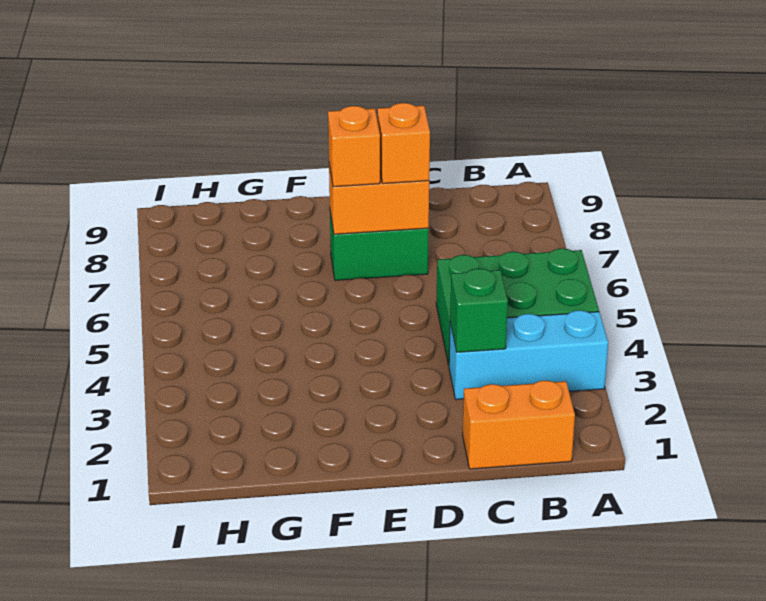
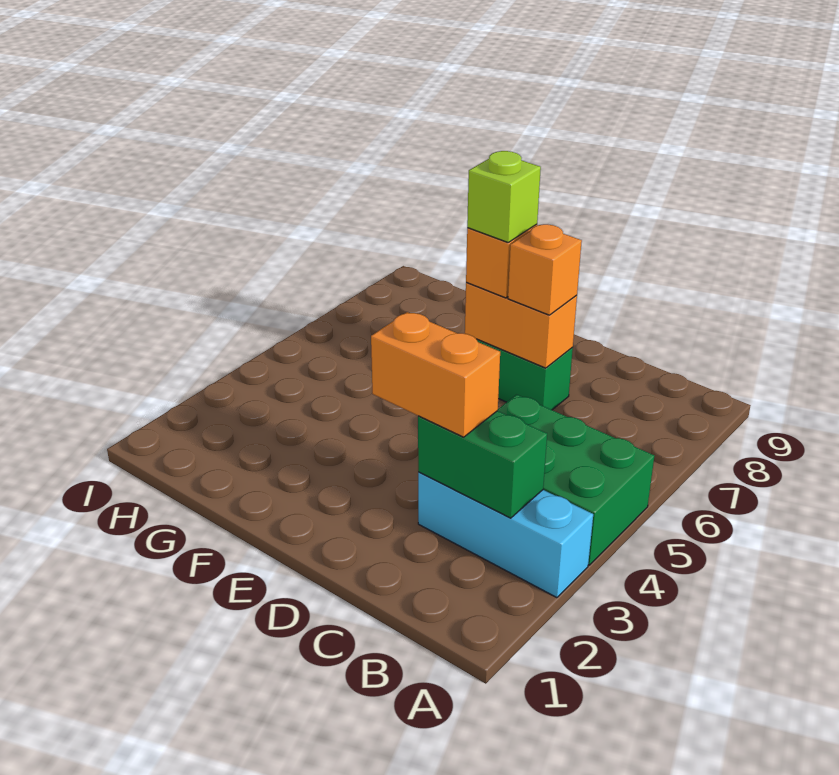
orange brick B1:C1 level 1 -> orange brick C3:D3 level 3
green brick C3 level 2 -> green brick B3:C3 level 2
none -> lime brick E7 level 4

